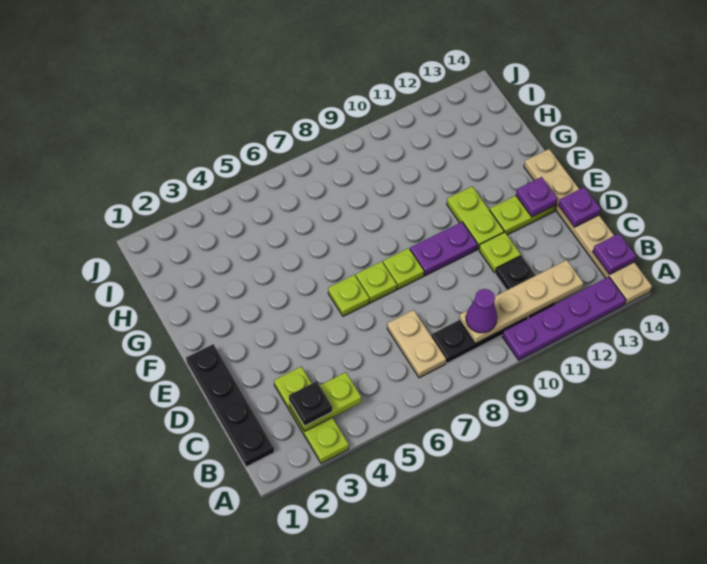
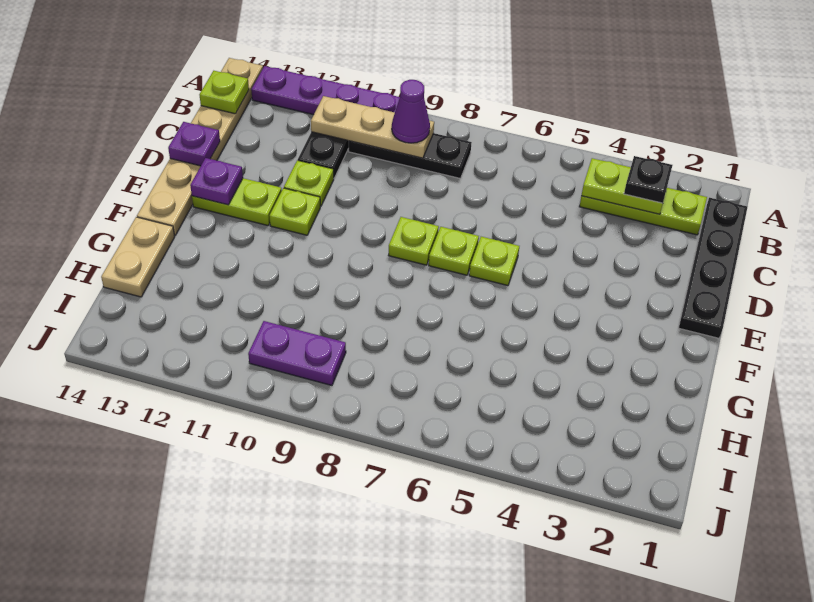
lime plate A3:C3 level 1 -> lime plate B2:B4 level 1
tan plate B7:C7 level 1 -> tan plate G14:H14 level 1
tan plate B9:B12 level 2 -> tan plate B9:B11 level 2
purple plate B14 level 2 -> lime plate B14 level 2
purple plate E9:E10 level 1 -> purple plate I9:I10 level 1
lime plate E11:F11 level 1 -> lime plate E11 level 1

